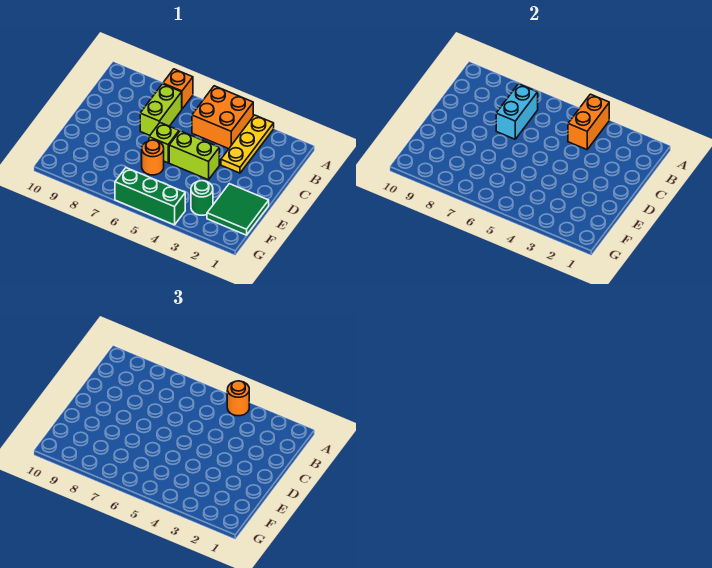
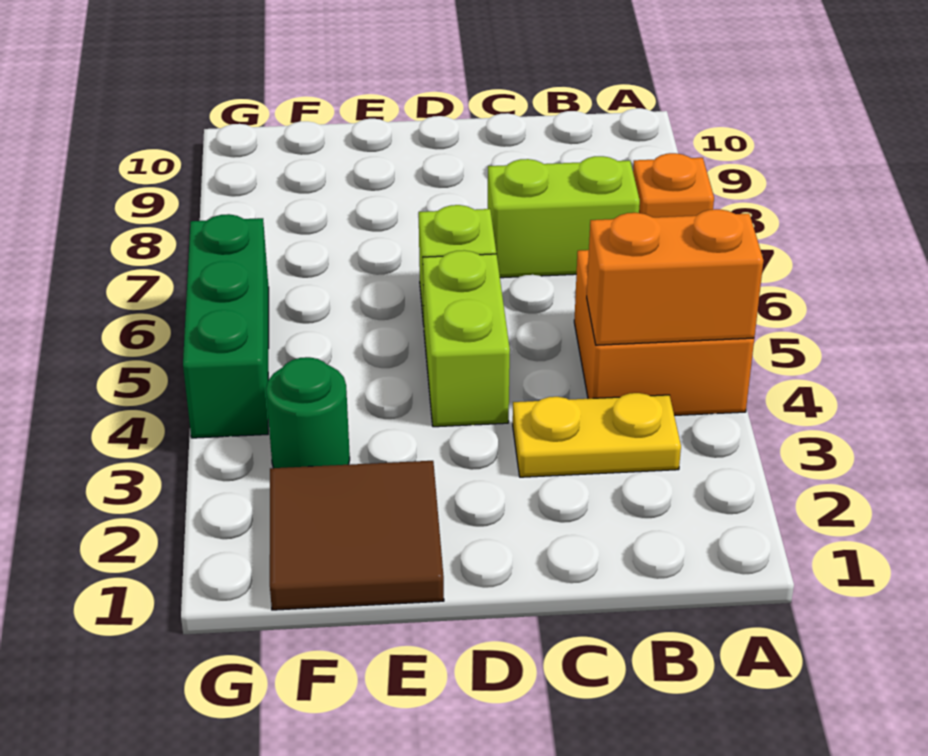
yellow plate A3:C3 level 1 -> yellow plate B3:C3 level 1
orange round brick A4 level 3 -> none
cyan brick B7:C7 level 2 -> none
green tile E1:F2 level 1 -> brown tile E1:F2 level 1
orange round brick E6 level 1 -> none

